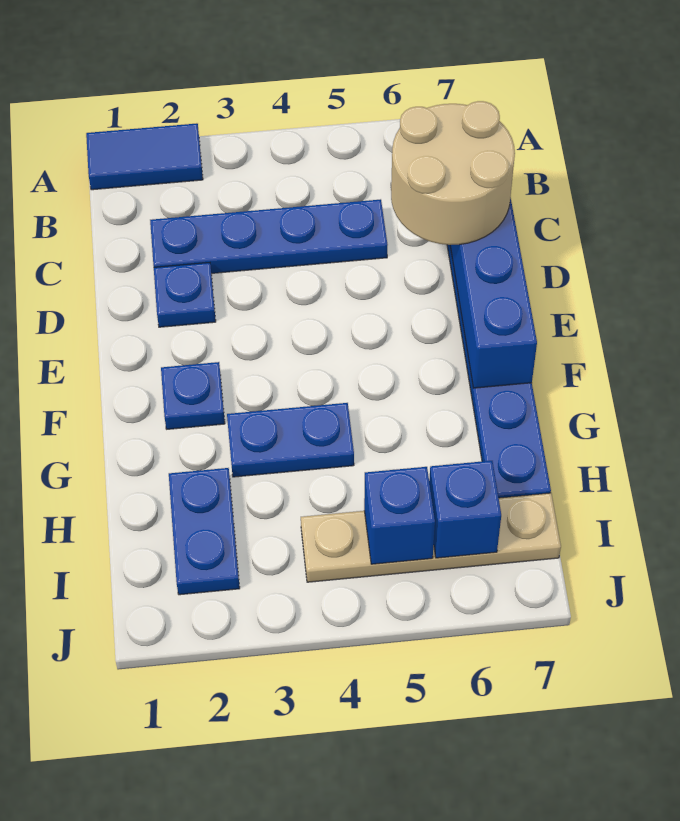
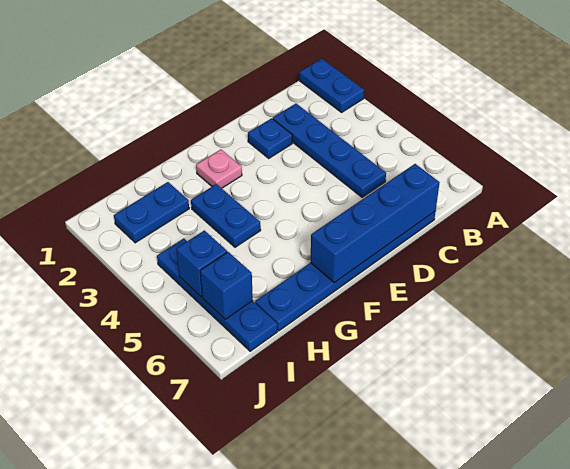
blue tile A1:A2 level 1 -> blue plate A1:A2 level 1
tan round brick C6:D7 level 3 -> none
blue plate F2 level 1 -> pink plate F2 level 1
tan plate I4:I7 level 1 -> blue plate I4:I7 level 1

